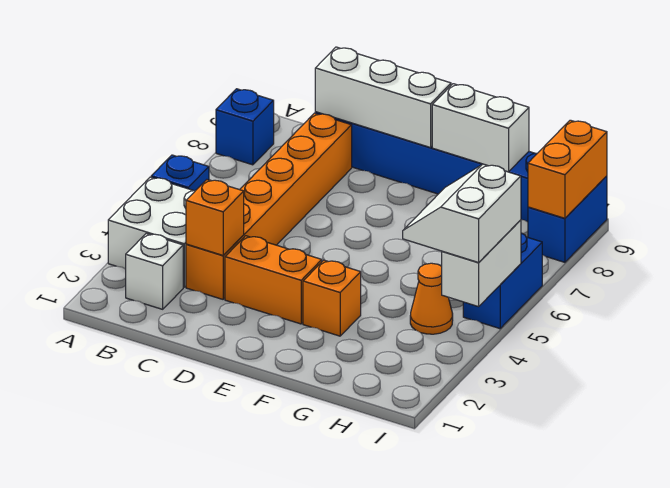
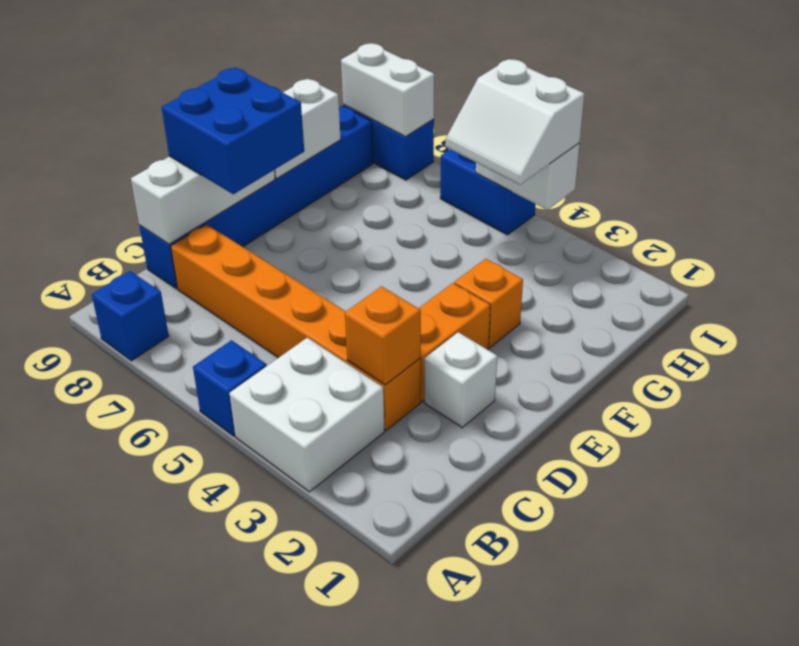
white brick B2 level 1 -> white brick D2 level 1
none -> blue brick D8:E9 level 3
orange cone H4 level 1 -> none
orange brick I8:I9 level 2 -> white brick I8:I9 level 2

